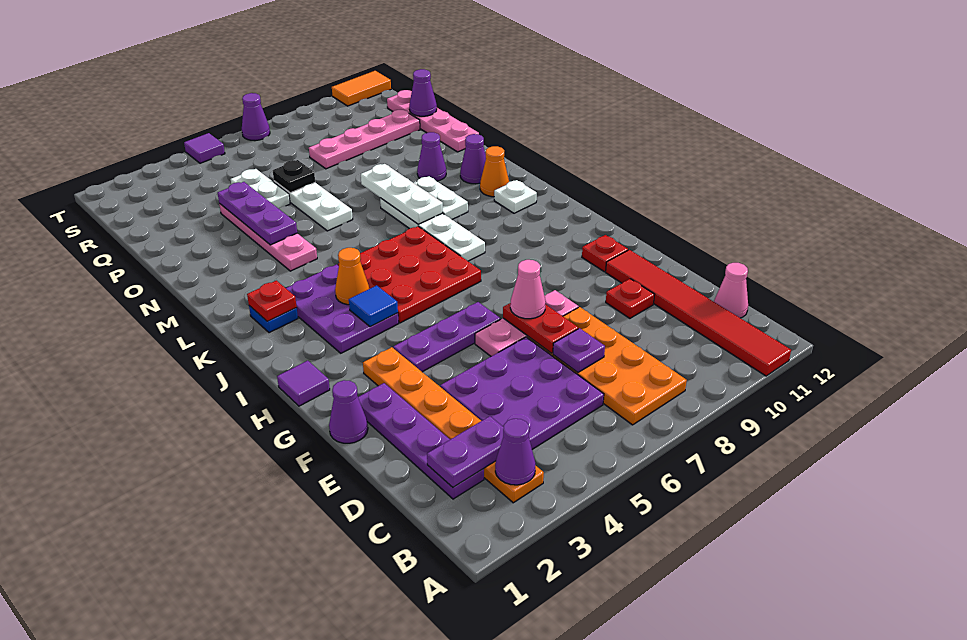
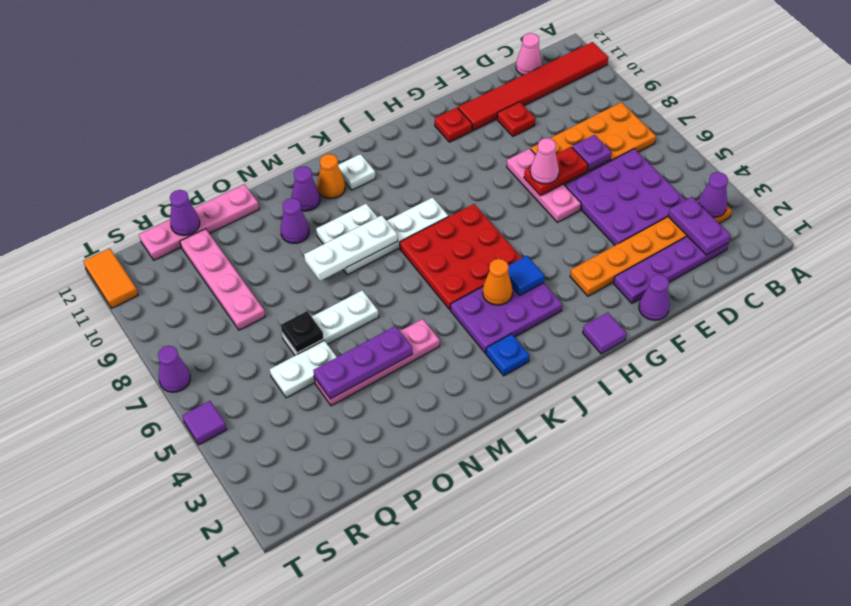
purple plate G4:G6 level 1 -> none
red plate K2 level 2 -> none

